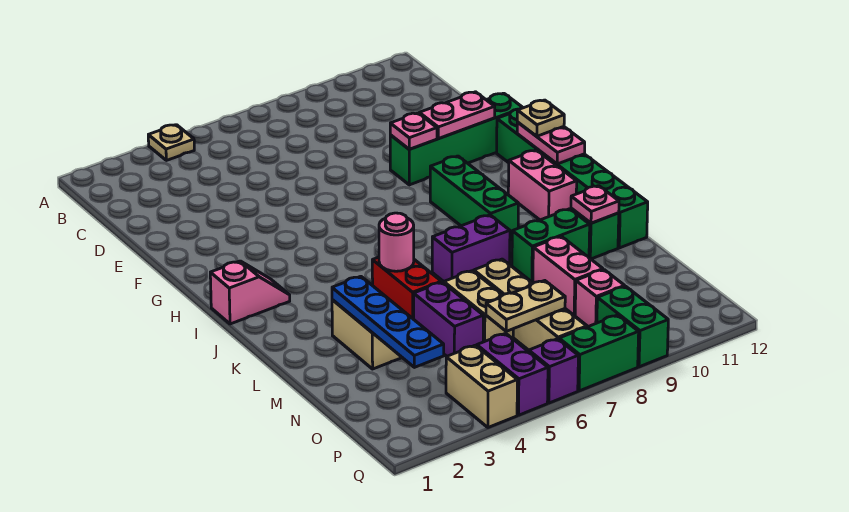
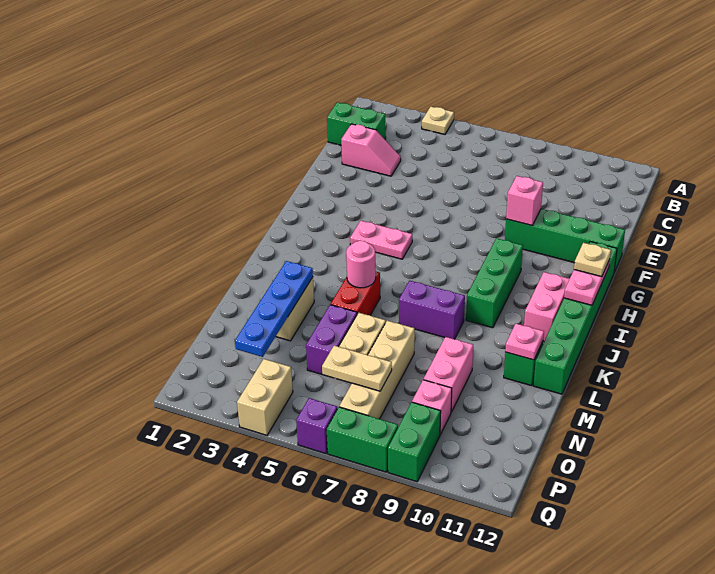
pink plate F9 level 2 -> pink brick F9 level 2
pink plate F10:F11 level 2 -> pink plate H4:H5 level 1
pink slope I1:I2 level 1 top 1 -> pink slope D2:D3 level 1 top 2
green brick L9:L10 level 1 -> green brick C1:C2 level 1
purple brick P5:Q5 level 1 -> none

